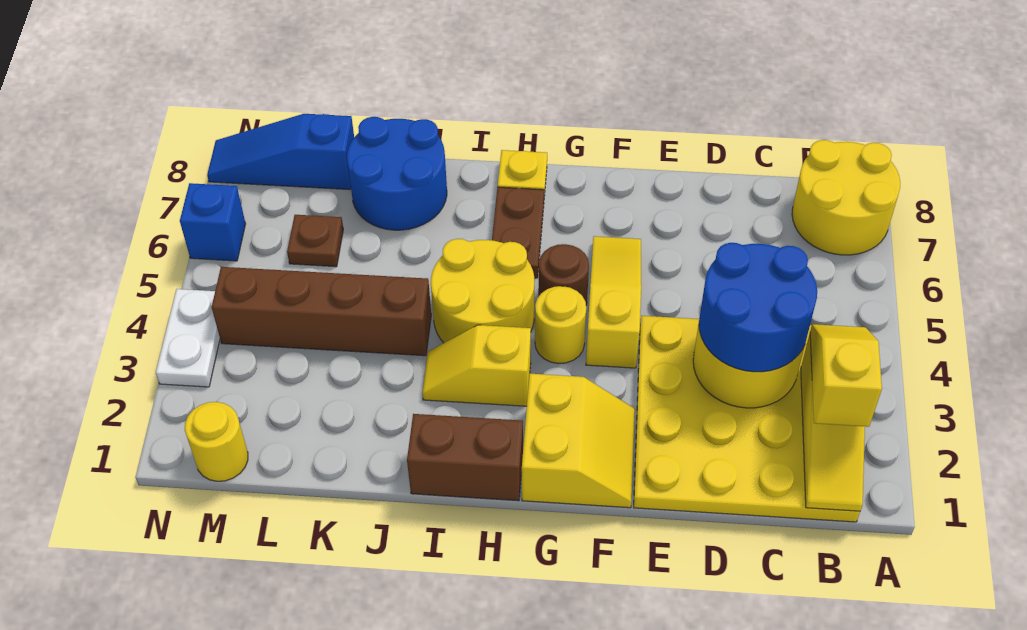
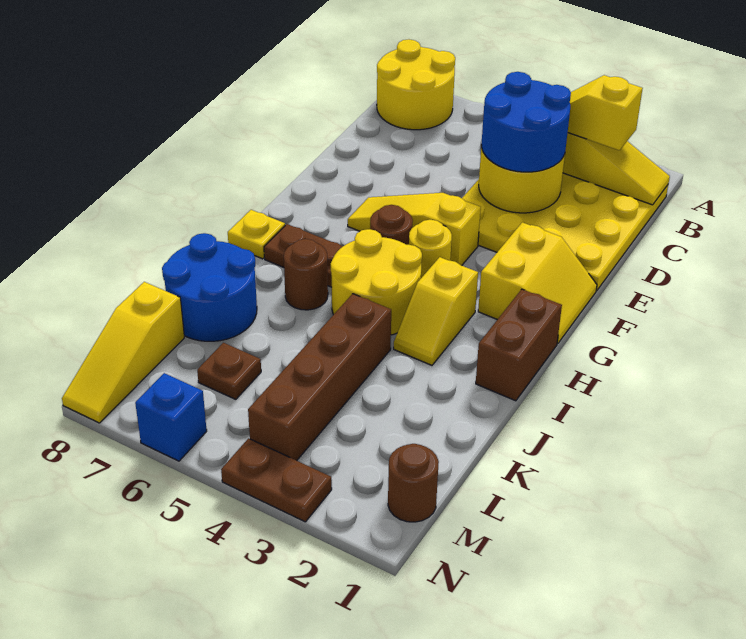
yellow slope F1:G2 level 1 top G -> yellow slope F1:G2 level 1 top 2
none -> brown round brick I6 level 1
blue slope L8:N8 level 1 top L -> yellow slope L8:N8 level 1 top L
yellow round brick M1 level 1 -> brown round brick M1 level 1
white plate N3:N4 level 1 -> brown plate N3:N4 level 1

